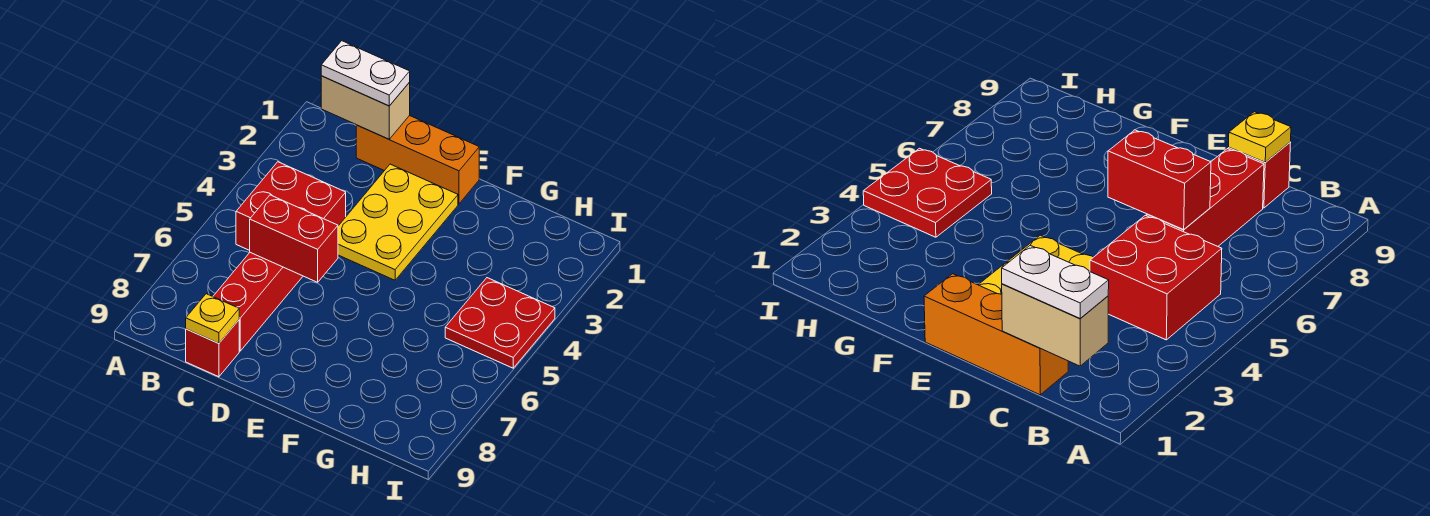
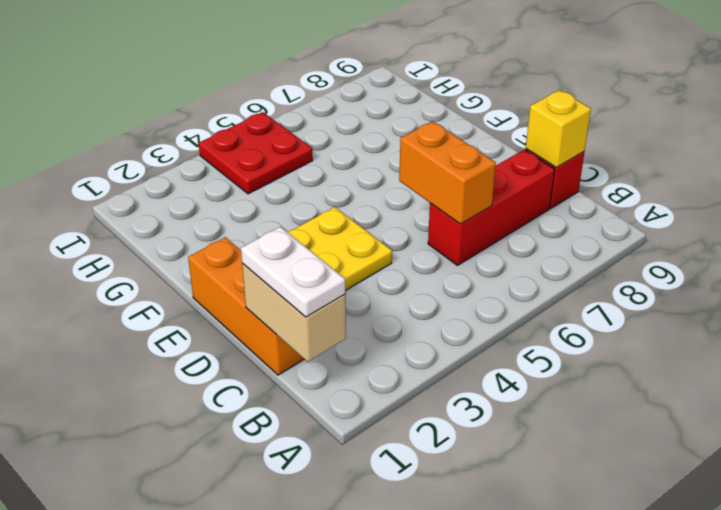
red brick B4:C5 level 1 -> none
red brick C6:D6 level 2 -> orange brick C6:D6 level 2
yellow plate C9 level 2 -> yellow brick C9 level 2

